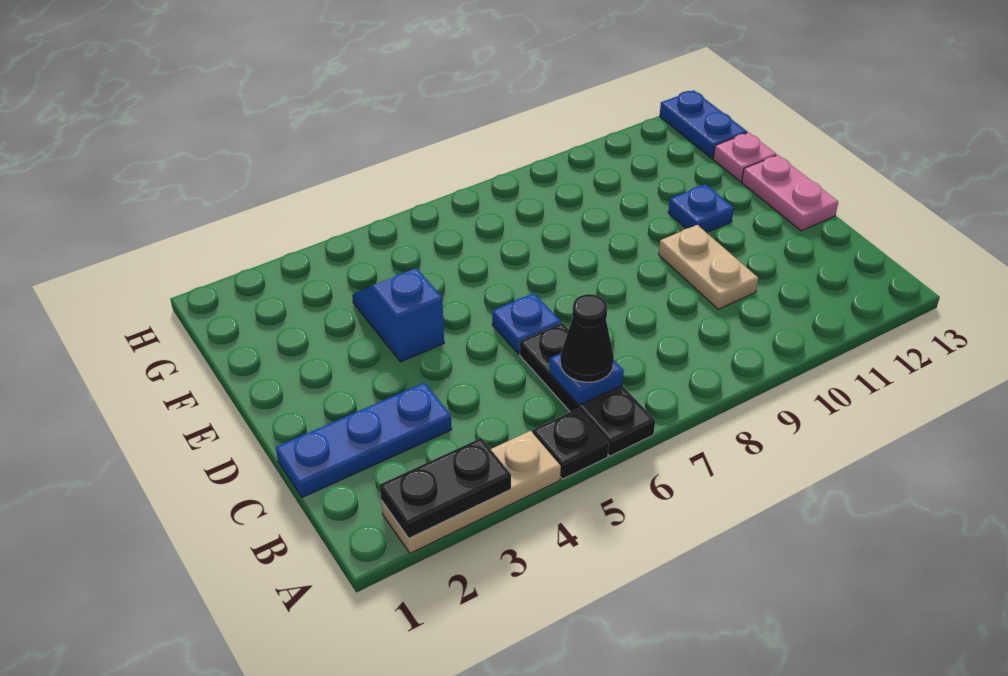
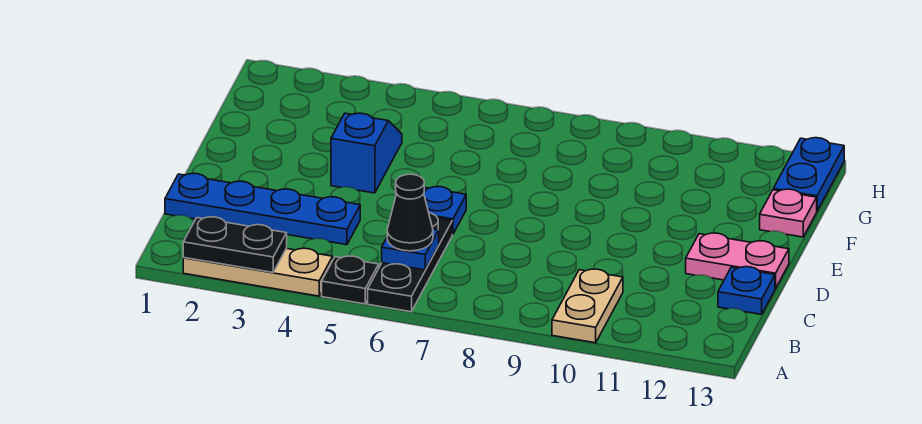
blue plate C1:C3 level 1 -> blue plate C1:C4 level 1
tan plate C10:D10 level 1 -> tan plate A10:B10 level 1
pink plate D13:E13 level 1 -> pink plate D12:D13 level 1
blue plate E11 level 1 -> blue plate C13 level 1

